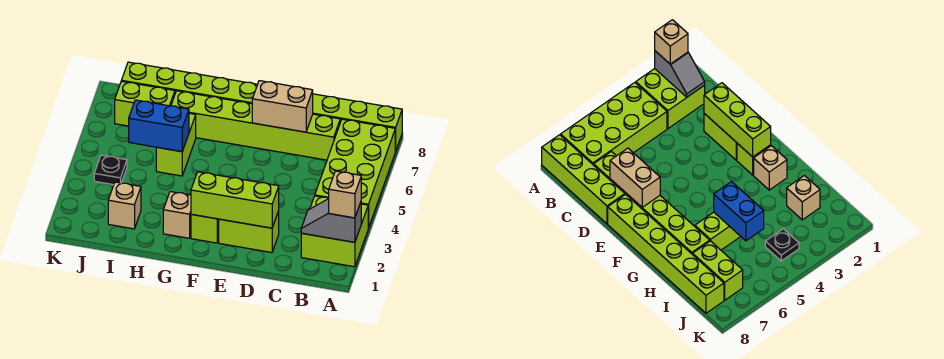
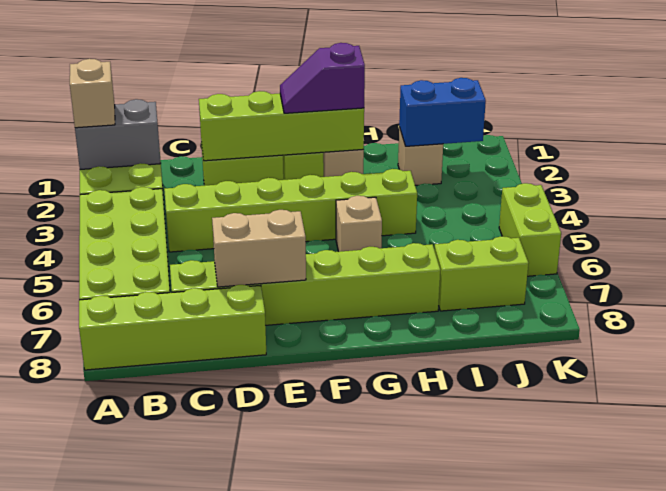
grey slope A2:B2 level 2 top A -> grey brick A2:B2 level 2
lime brick D2:F2 level 2 -> lime brick D2:G2 level 2
lime brick E8:J8 level 1 -> lime brick C4:H4 level 1
none -> purple slope F2:G2 level 3 top G
none -> tan brick G5 level 1
lime brick H5:H6 level 1 -> lime brick K5:K6 level 1
blue brick H5:I5 level 2 -> blue brick I2:J2 level 2
black plate J4 level 1 -> none

